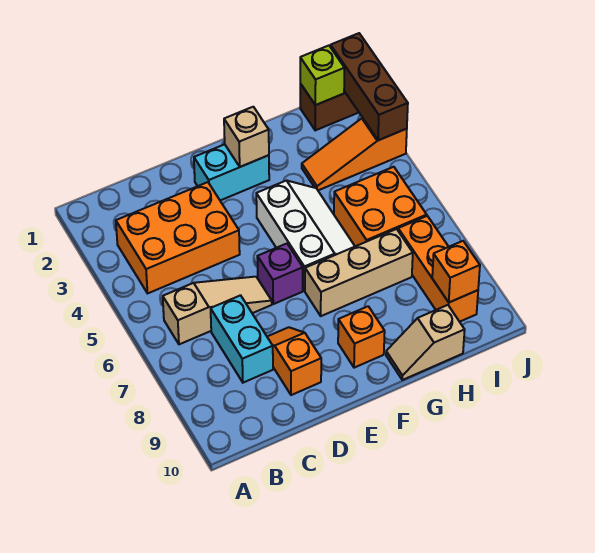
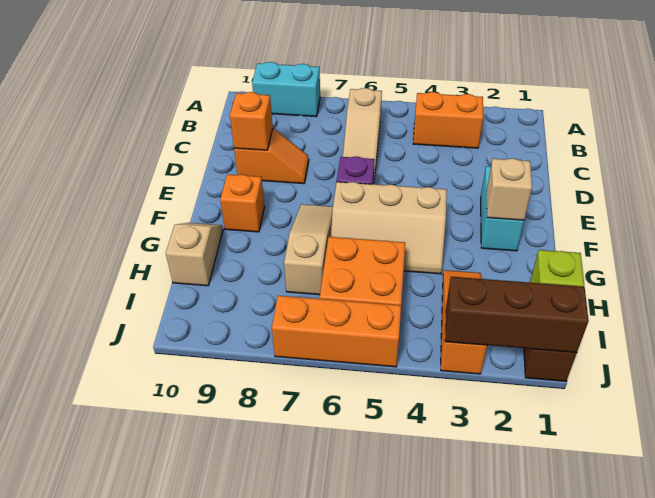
orange brick B3:D4 level 1 -> orange brick B3:B4 level 1
cyan brick C7:C8 level 1 -> cyan brick A8:A9 level 1
white slope F4:G6 level 1 top F -> tan slope F4:G6 level 1 top F
tan brick F7:H7 level 1 -> tan slope F7:H7 level 1 top H
orange brick I7:I9 level 1 -> orange brick J5:J7 level 1
orange brick I9 level 2 -> orange brick D9 level 2

